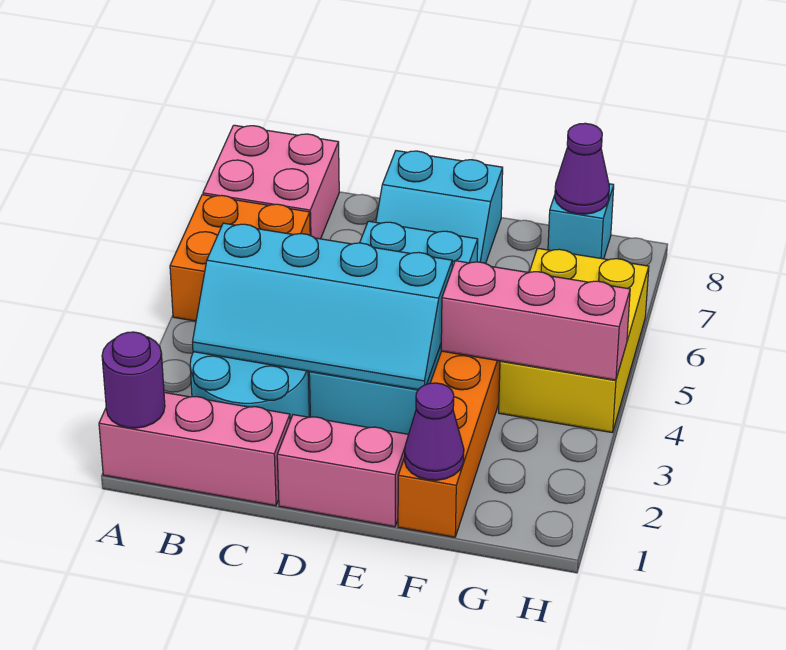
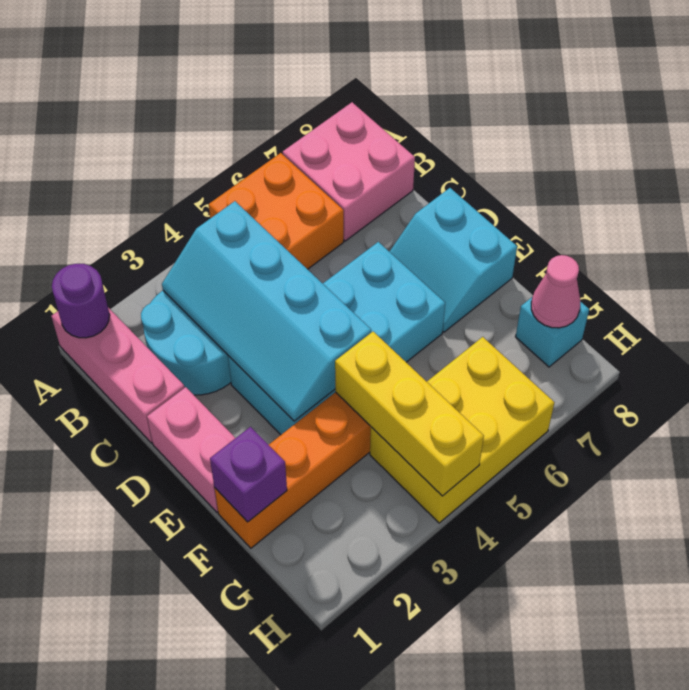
purple cone F1 level 2 -> purple brick F1 level 2
pink brick F4:H4 level 2 -> yellow brick F4:H4 level 2
purple cone G8 level 2 -> pink cone G8 level 2

